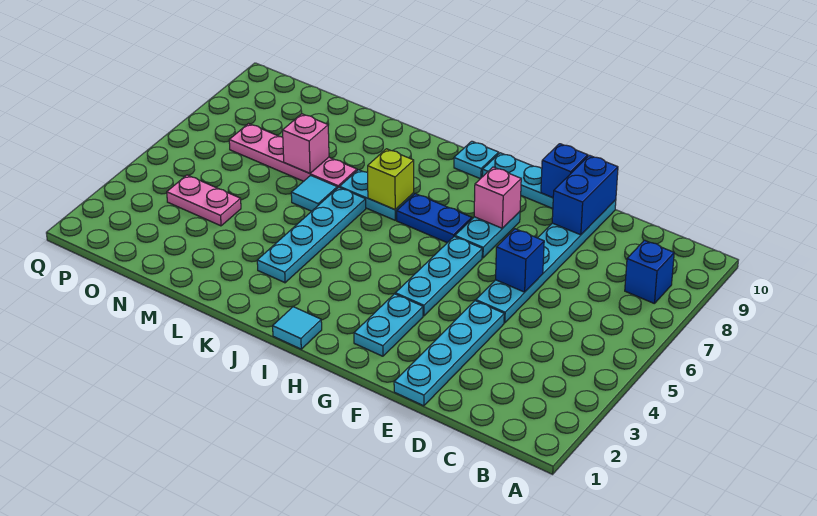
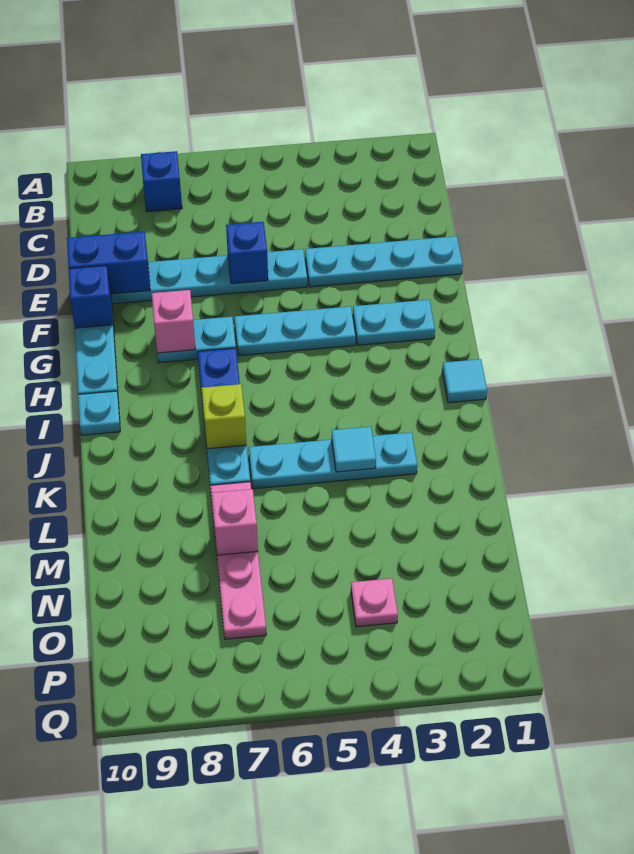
cyan tile L6 level 1 -> cyan tile K4 level 2
pink plate N4:O4 level 1 -> pink plate O4 level 1

